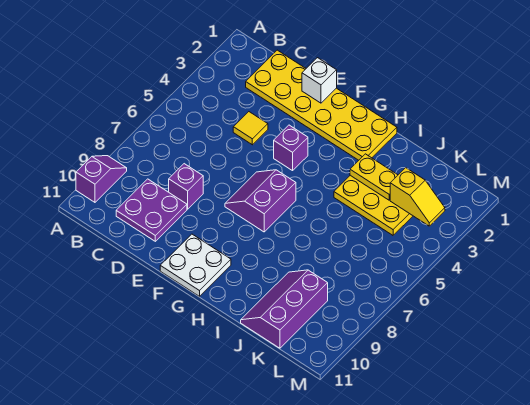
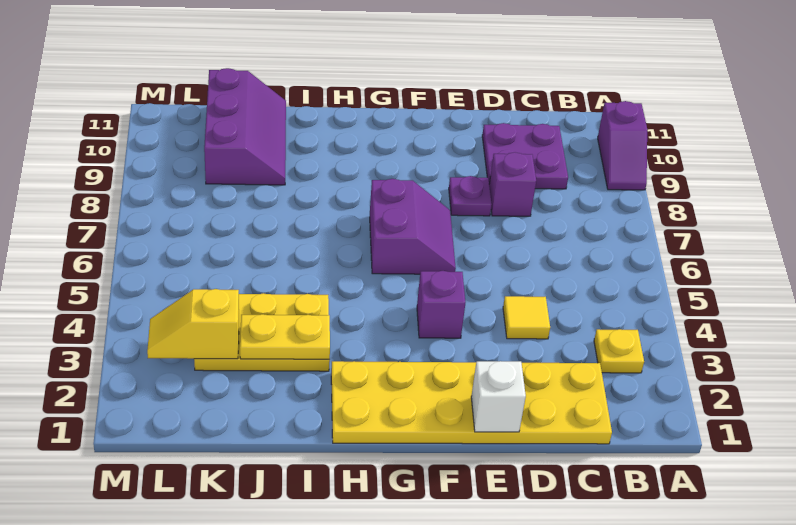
none -> yellow plate B3 level 1
none -> purple plate E8 level 1
white plate F10:G11 level 1 -> none

